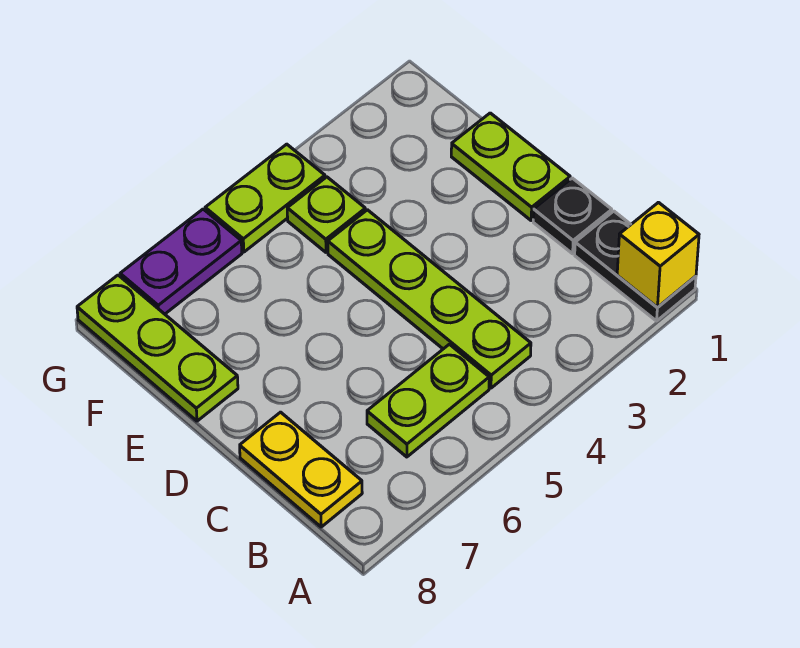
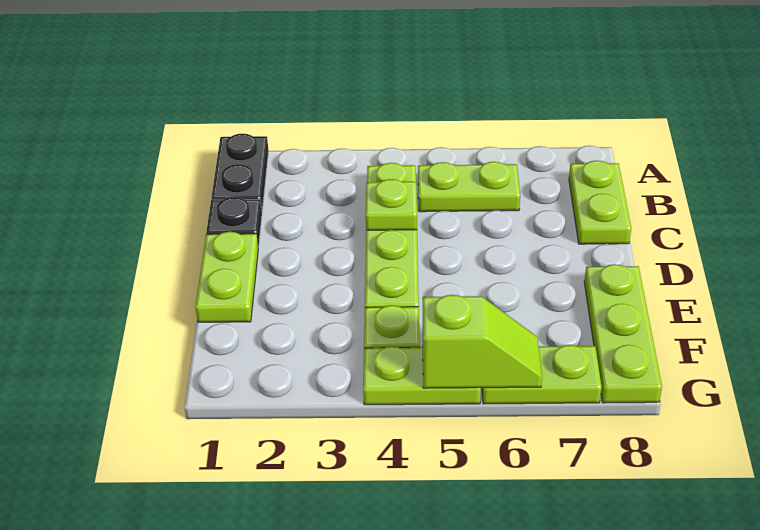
yellow brick A1 level 2 -> none
yellow plate B8:C8 level 1 -> lime plate B8:C8 level 1
none -> lime plate C4 level 2
none -> lime slope G5:G6 level 2 top 5
purple plate G6:G7 level 1 -> lime plate G6:G7 level 1

